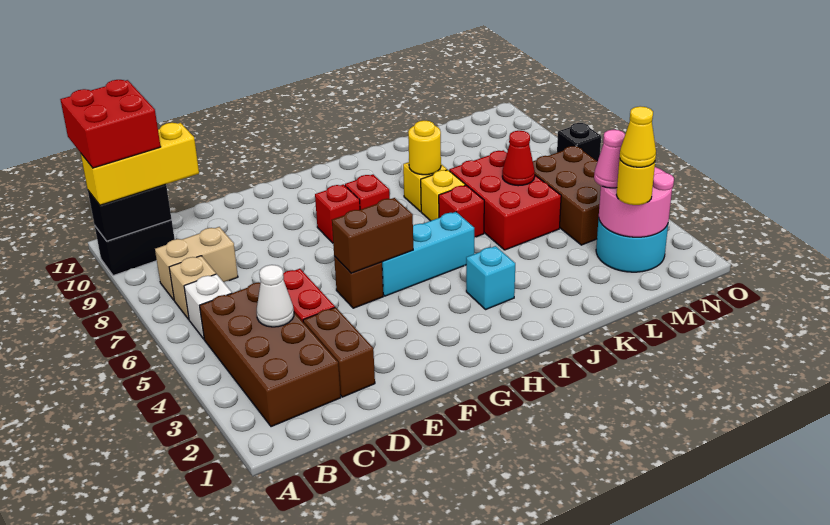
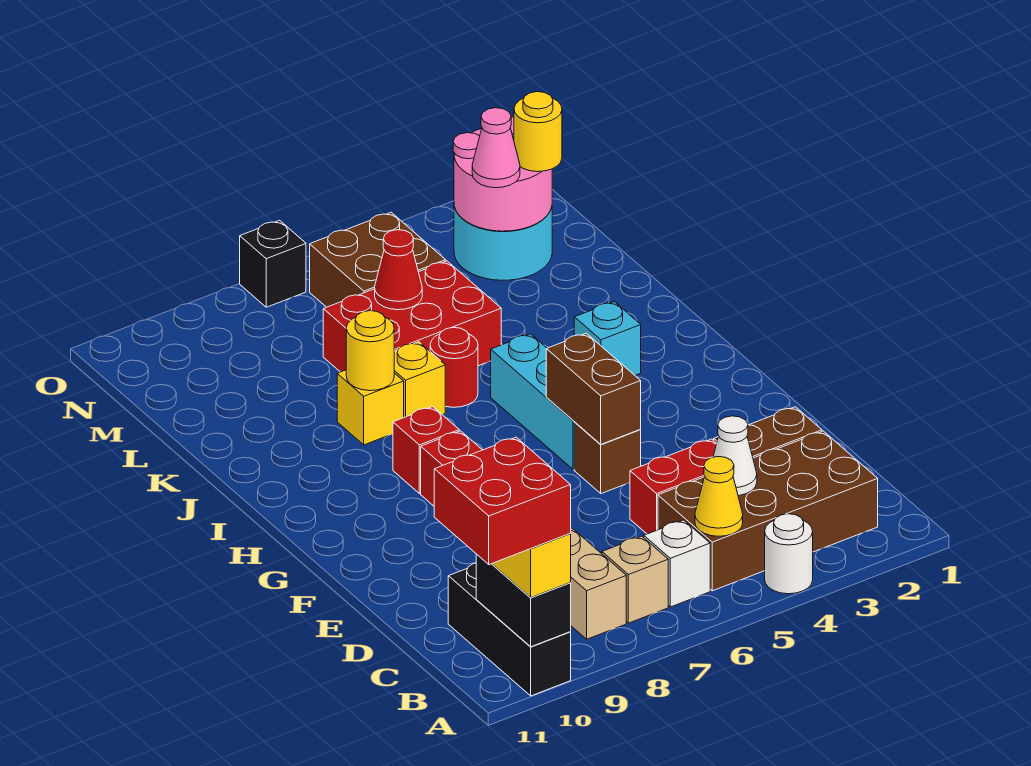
none -> white round brick A4 level 1
black brick A10:B10 level 1 -> black brick A10:C10 level 1
red brick J6 level 1 -> red round brick J6 level 1
yellow cone M2 level 4 -> yellow cone B5 level 2
brown brick M4:N6 level 1 -> brown brick M5:N6 level 1

